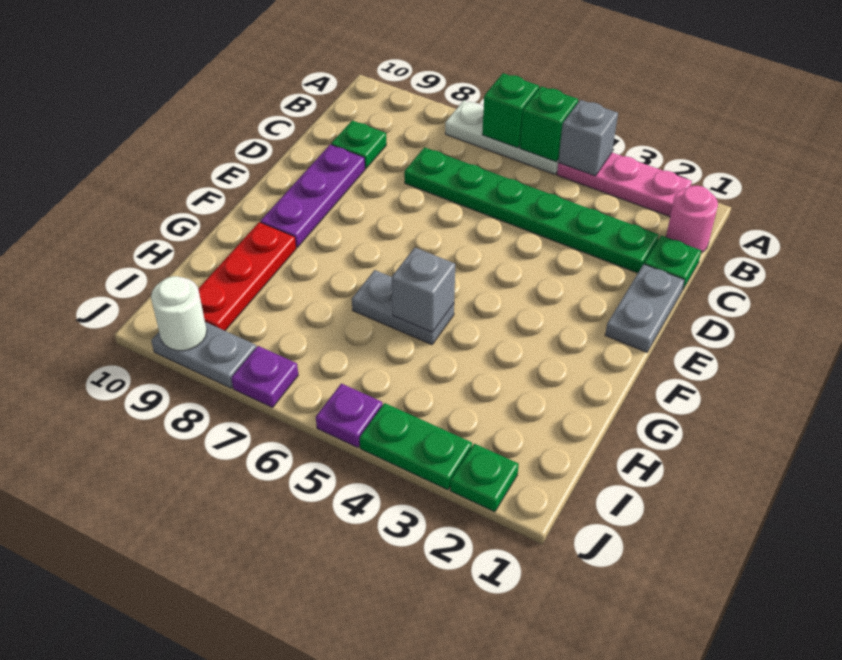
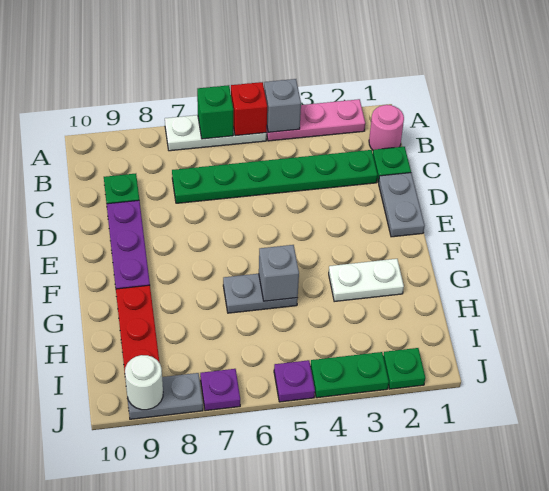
green brick A5 level 2 -> red brick A5 level 2
none -> white plate G2:G3 level 1

